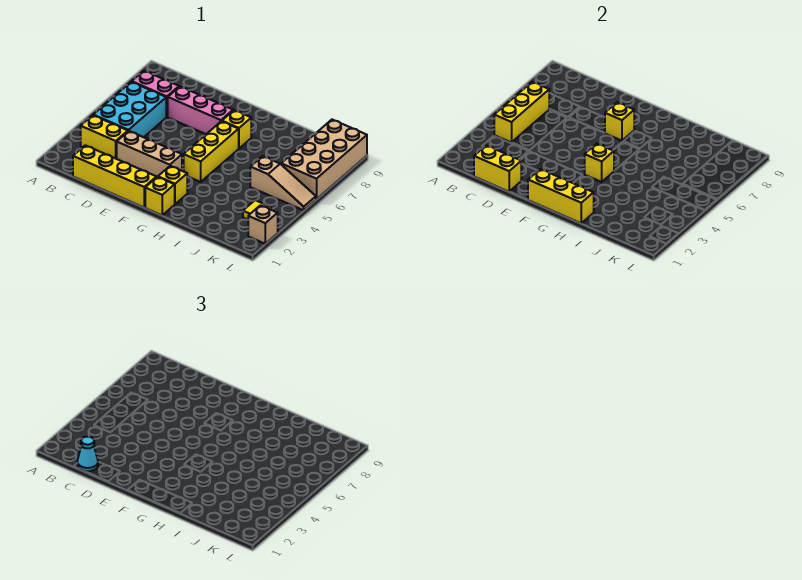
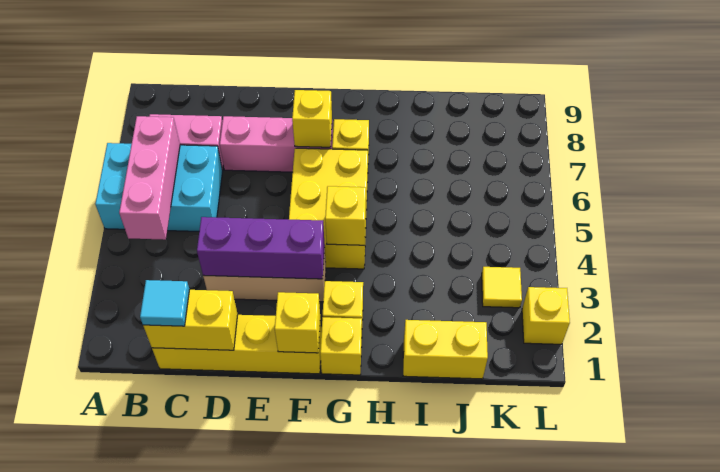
yellow brick B3:C3 level 1 -> yellow brick I1:J1 level 1
cyan brick B4:C6 level 1 -> cyan brick A5:C6 level 1
yellow brick B4:B6 level 2 -> pink brick B4:B6 level 2
cyan cone C1 level 3 -> cyan tile C1 level 3
none -> purple brick D3:F3 level 2
yellow brick F1:H1 level 2 -> yellow brick F1 level 2
yellow brick G4:G6 level 1 -> yellow brick F4:G6 level 1
tan slope J5:L5 level 1 top J -> none
tan brick K6:L9 level 1 -> none
tan brick L2 level 1 -> yellow brick L2 level 1

